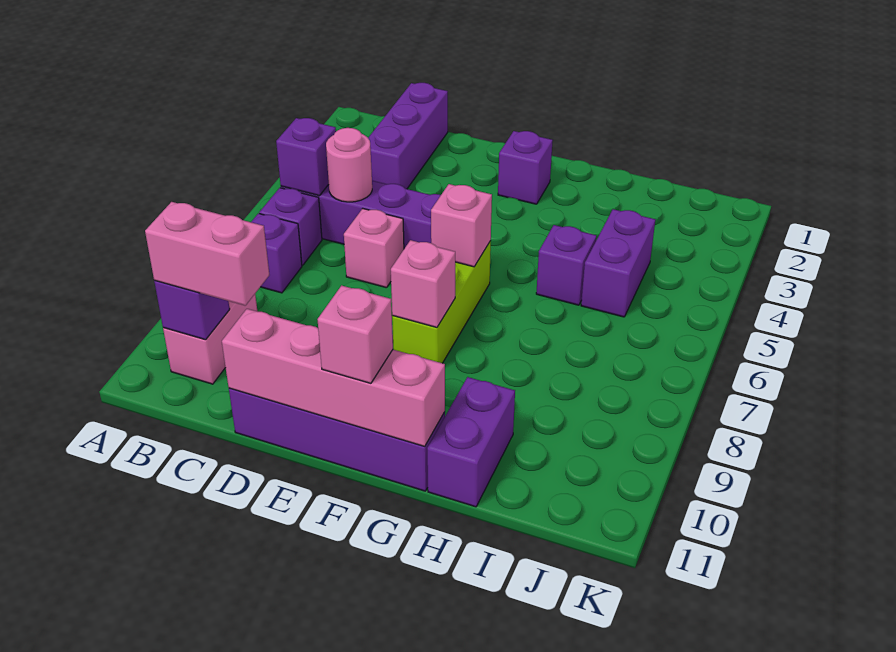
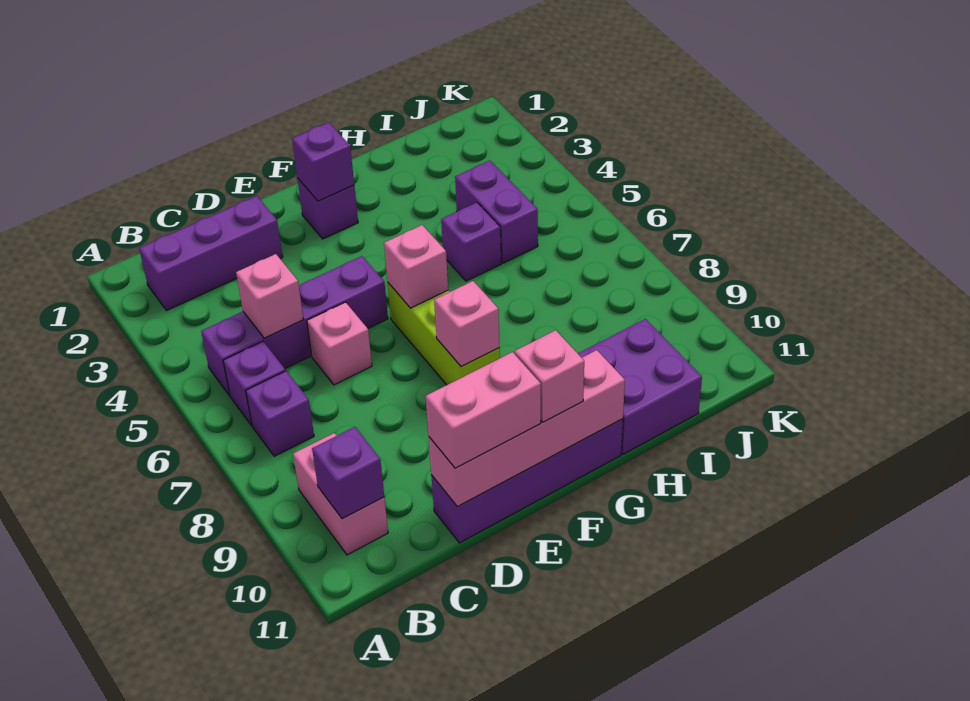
purple brick B5 level 2 -> purple brick F2 level 2
pink brick B10:C10 level 3 -> pink brick D11:E11 level 3
purple brick C1:C3 level 1 -> purple brick B2:D2 level 1
pink round brick C5 level 2 -> pink brick C5 level 2
purple brick H10:H11 level 1 -> purple brick H10:I11 level 1

